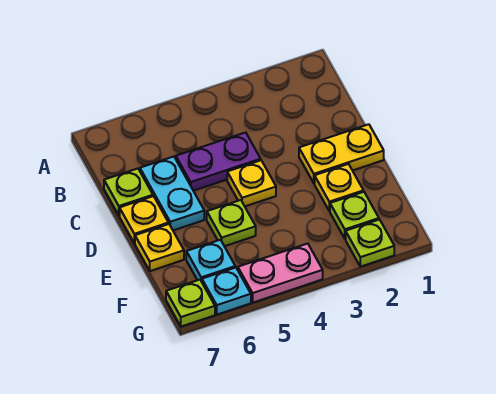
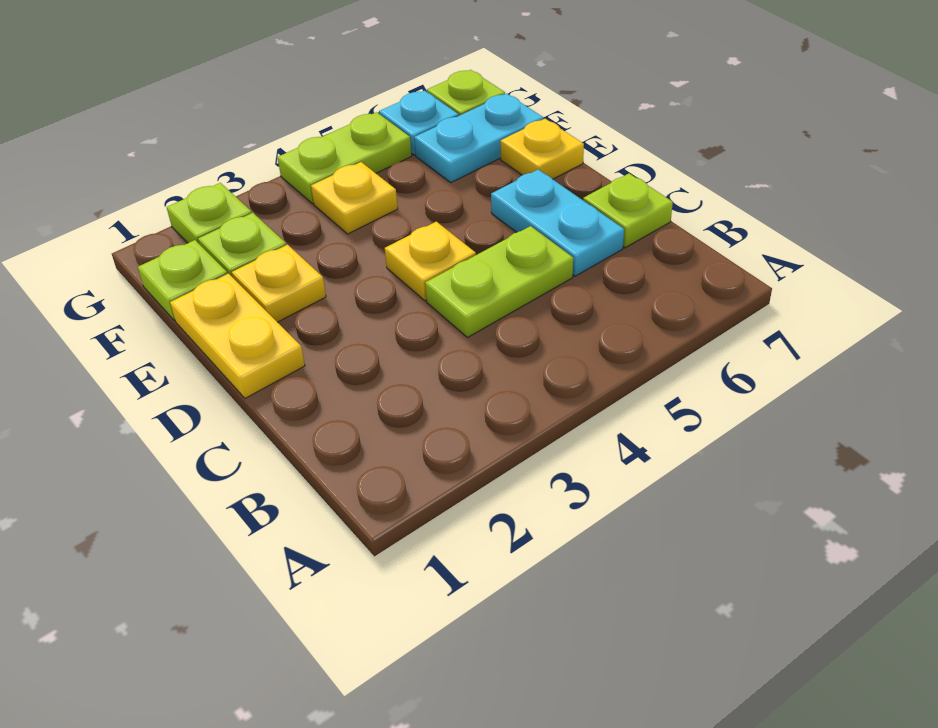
purple plate C4:C5 level 1 -> lime plate C4:C5 level 1
yellow plate D1:D2 level 1 -> yellow plate D1:E1 level 1
yellow plate D7 level 1 -> yellow plate F4 level 1
lime plate E5 level 1 -> lime plate F1 level 1
cyan plate F6 level 1 -> cyan plate F6:F7 level 1
pink plate G4:G5 level 1 -> lime plate G4:G5 level 1

